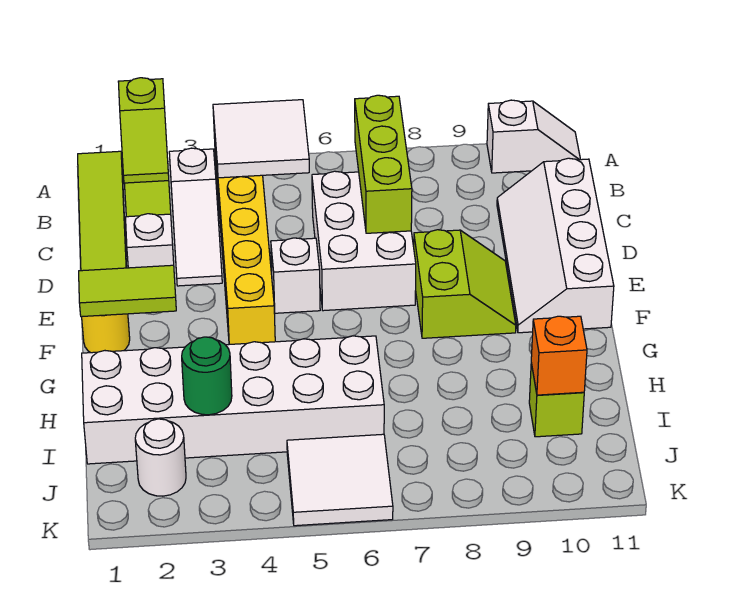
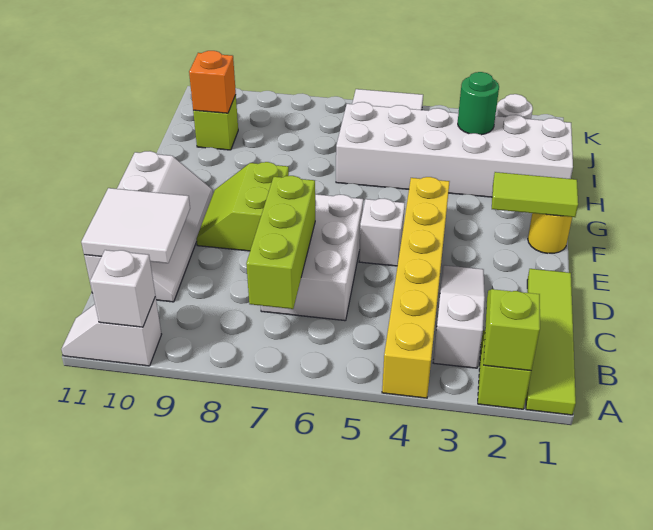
white tile A4:B5 level 2 -> white tile C10:D11 level 2
white brick D2 level 1 -> white brick A10 level 2

